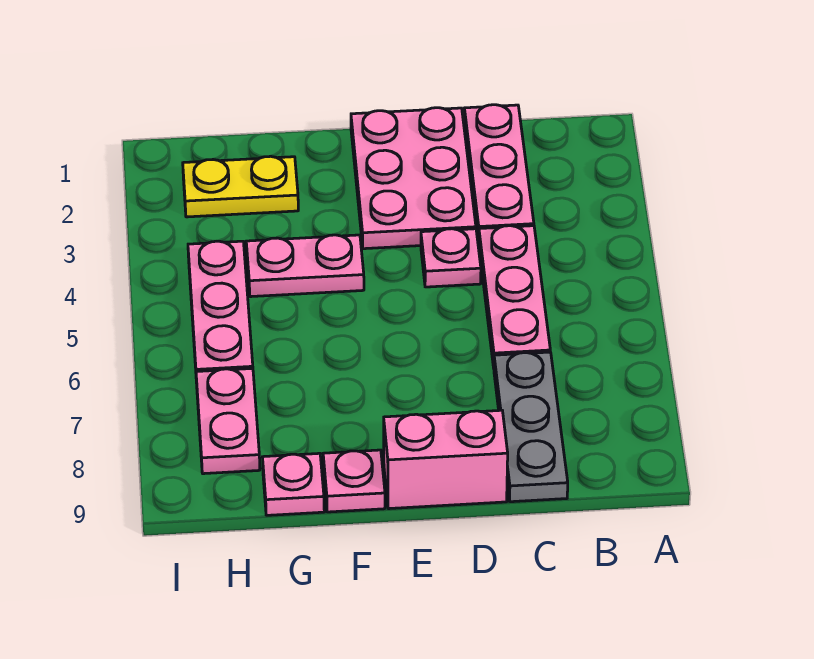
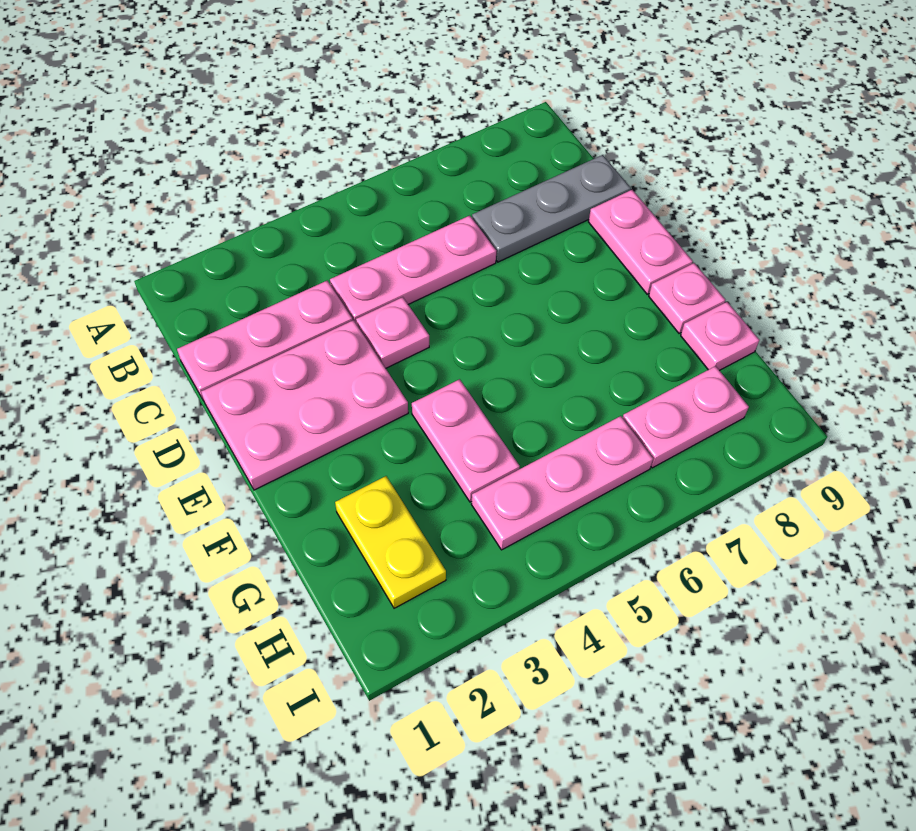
pink brick D9:E9 level 1 -> pink plate D9:E9 level 1

